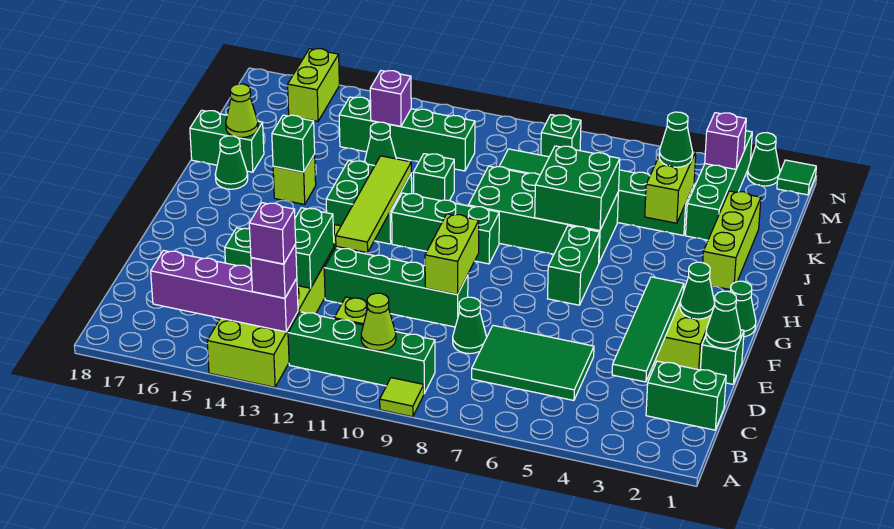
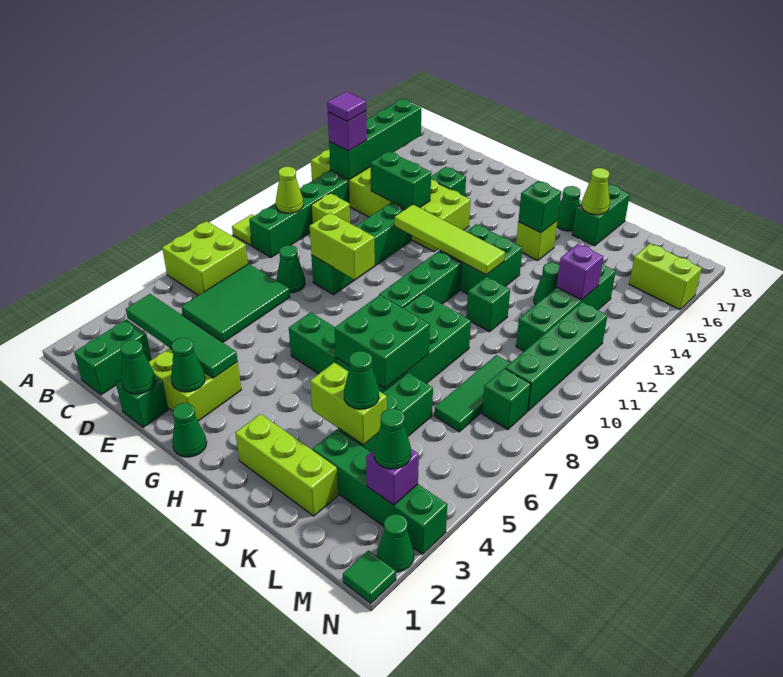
none -> lime brick A6:B7 level 1
purple brick B13:B16 level 2 -> green brick B13:B16 level 2
purple brick B13 level 4 -> purple tile B13 level 4
none -> green cone M3 level 3
none -> green brick M9:M12 level 1

